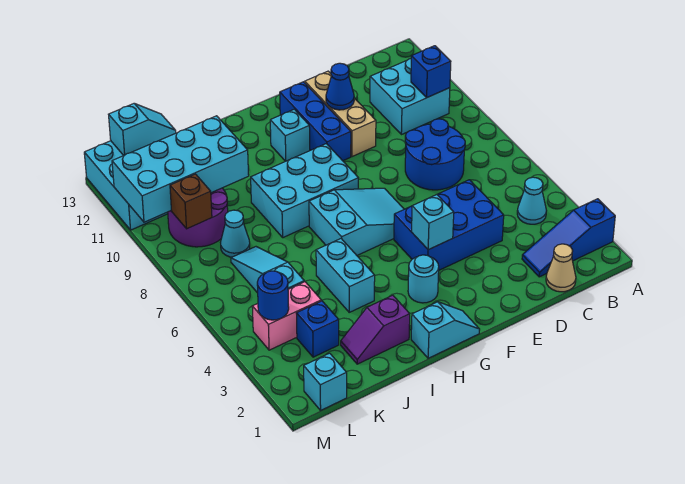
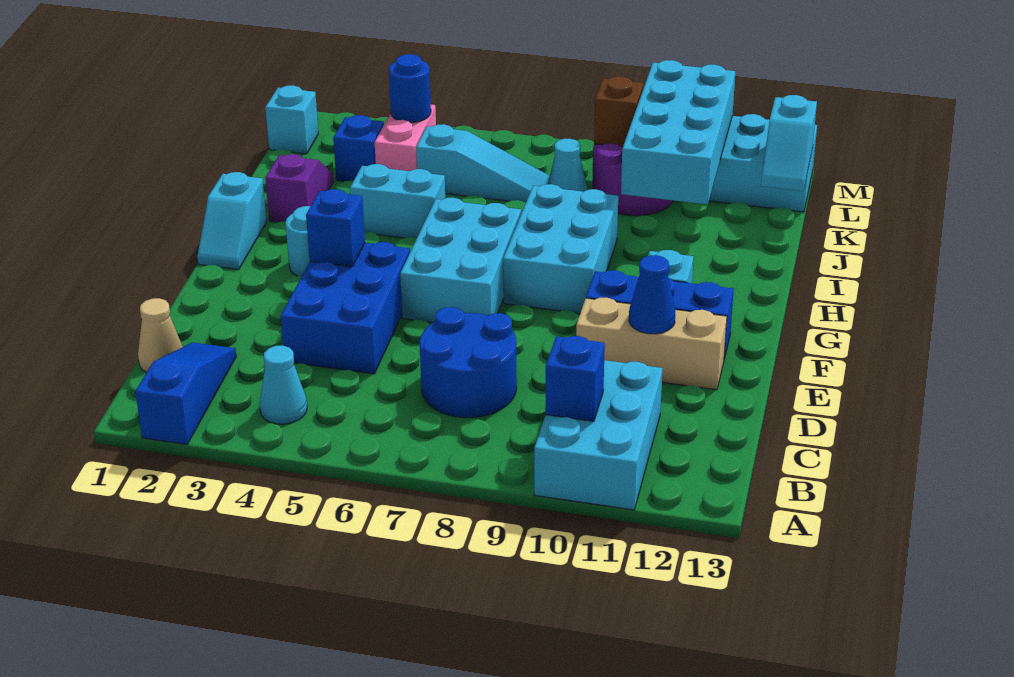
cyan brick B10:C11 level 1 -> cyan brick A10:C11 level 1
cyan brick F4 level 2 -> blue brick F4 level 2
cyan slope F6:H7 level 1 top H -> cyan brick F6:H7 level 1

